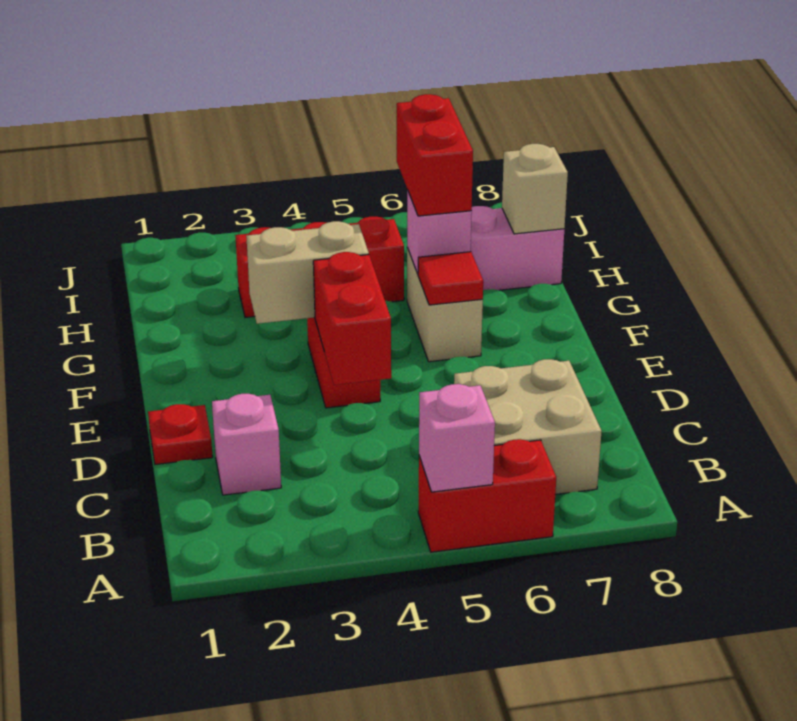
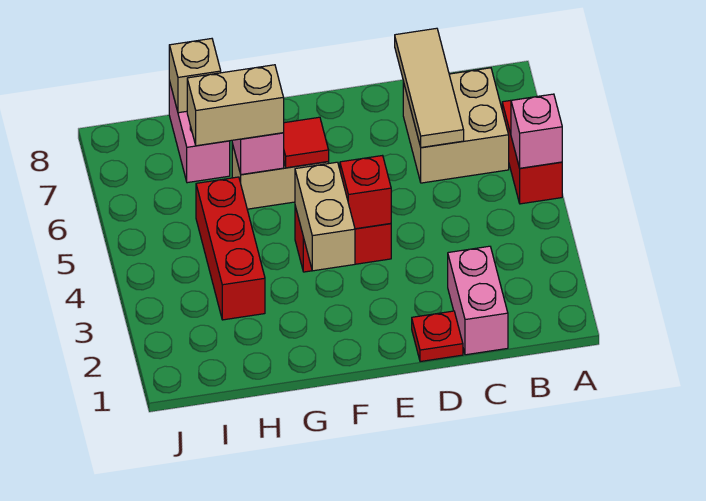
pink brick C2 level 1 -> pink brick C1:C2 level 1
none -> tan tile C6:C8 level 2
red brick D4:E4 level 2 -> red brick E4 level 2
red brick G6:H6 level 3 -> tan brick G6:H6 level 3

